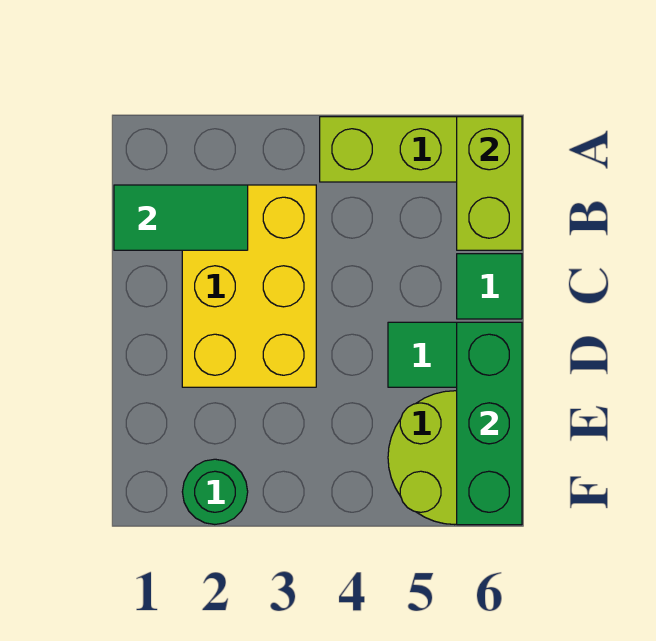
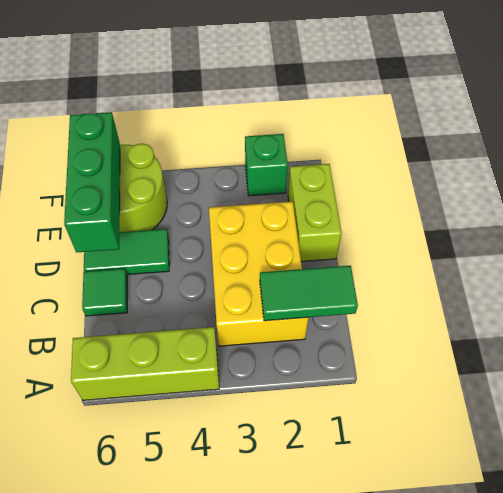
lime brick A6:B6 level 2 -> lime brick D1:E1 level 1
green round brick F2 level 1 -> green brick F2 level 1

